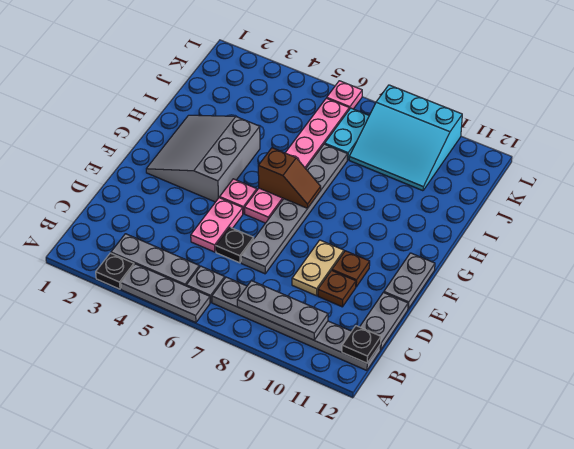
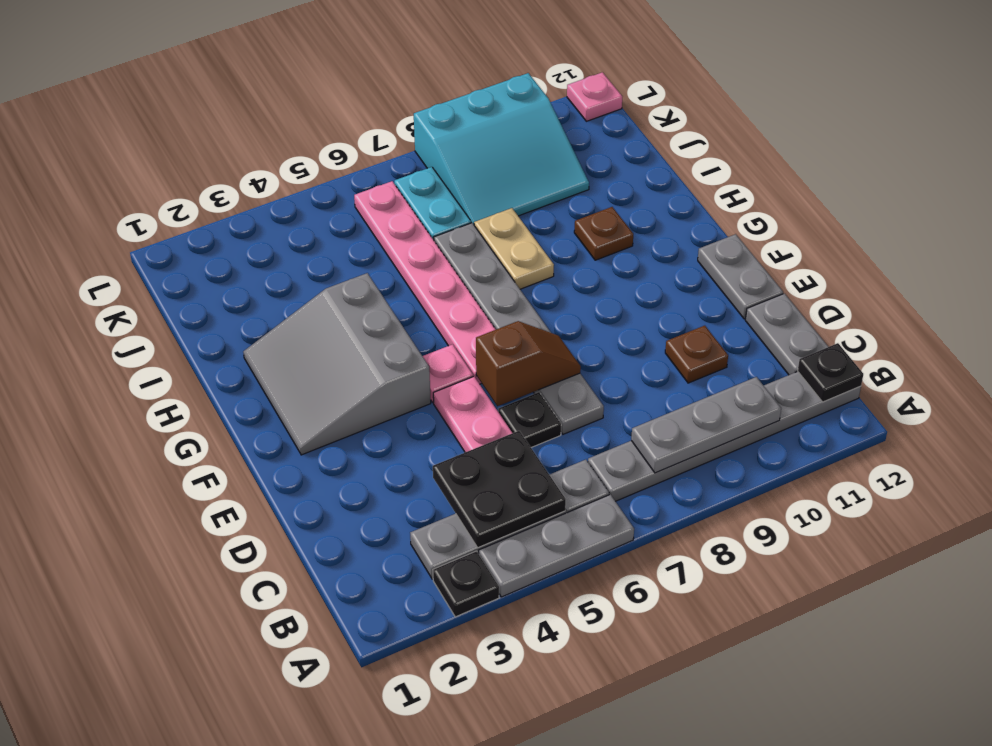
none -> black plate B4:C5 level 2
tan plate D9:E9 level 1 -> tan plate H8:I8 level 1
brown plate E10 level 1 -> brown plate H10 level 1
brown slope G6:G7 level 2 top 6 -> brown slope E6:E7 level 2 top 6
pink plate L6 level 1 -> pink plate L12 level 1

